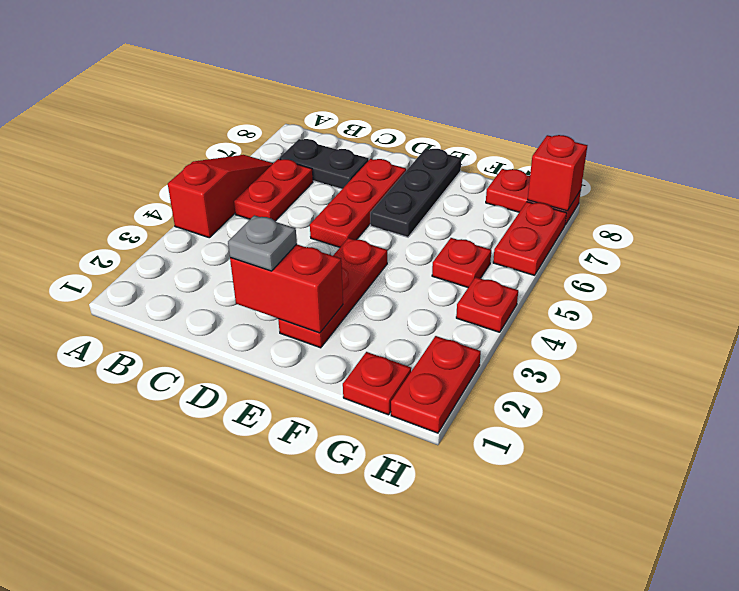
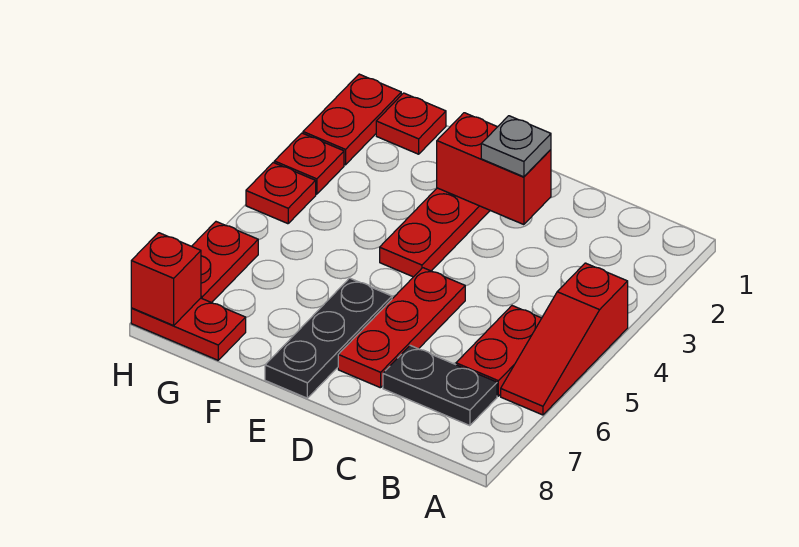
red plate G5 level 1 -> red plate H3 level 1

